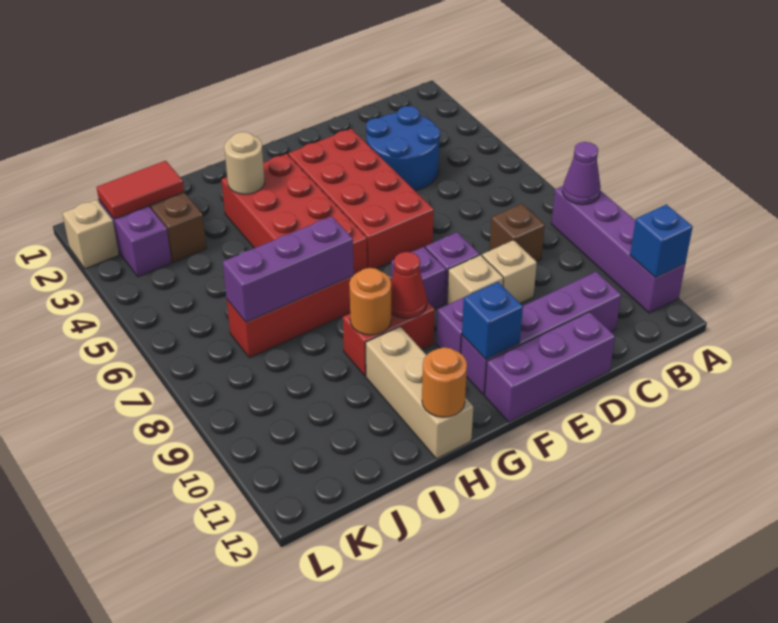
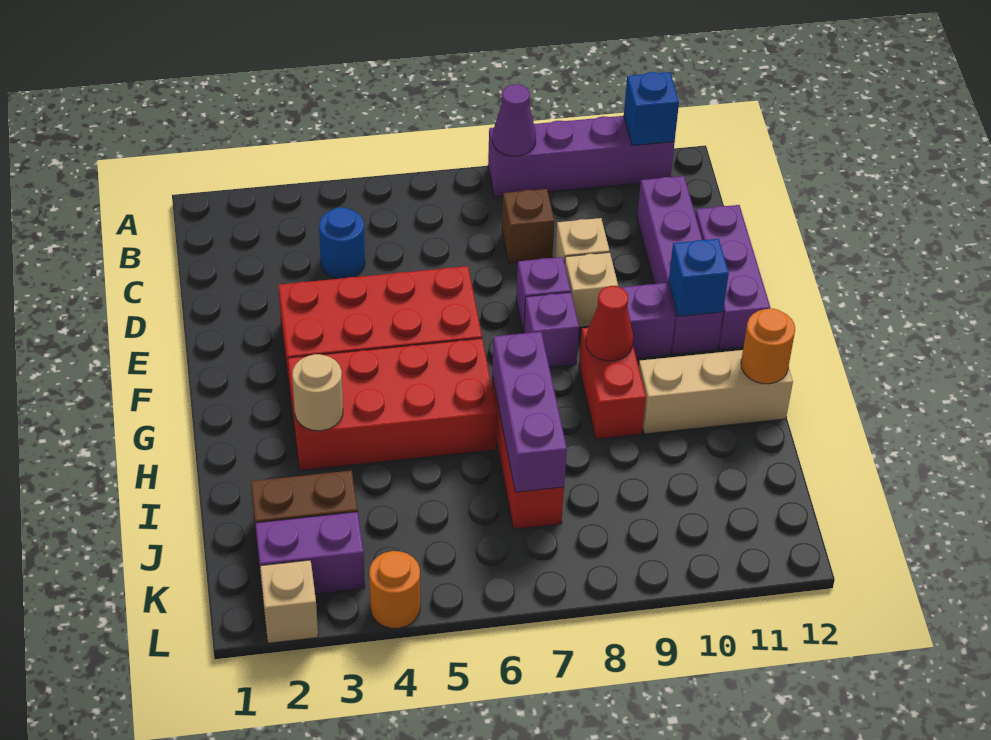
blue round brick C3:D4 level 1 -> blue round brick C4 level 1
orange round brick H9 level 2 -> orange round brick L4 level 1
red tile J2:K2 level 2 -> none

